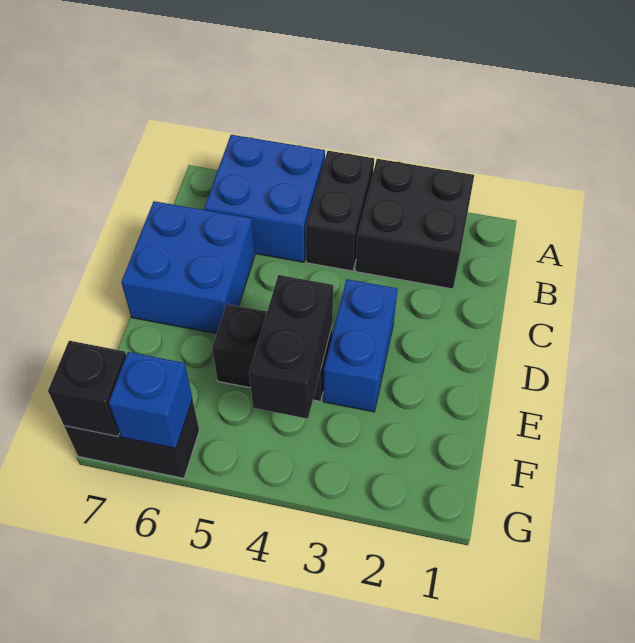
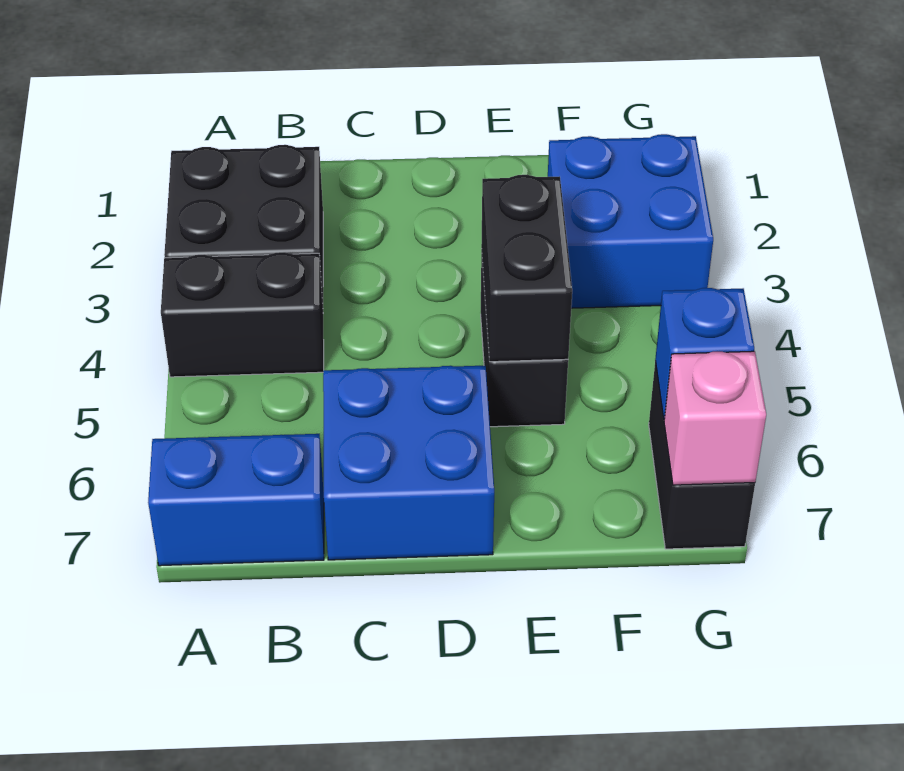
blue brick A5:B6 level 1 -> blue brick F2:G3 level 1
blue brick D3:E3 level 1 -> blue brick A7:B7 level 1
black brick E4:F4 level 2 -> black brick E4:E5 level 2
black brick G7 level 2 -> pink brick G7 level 2

